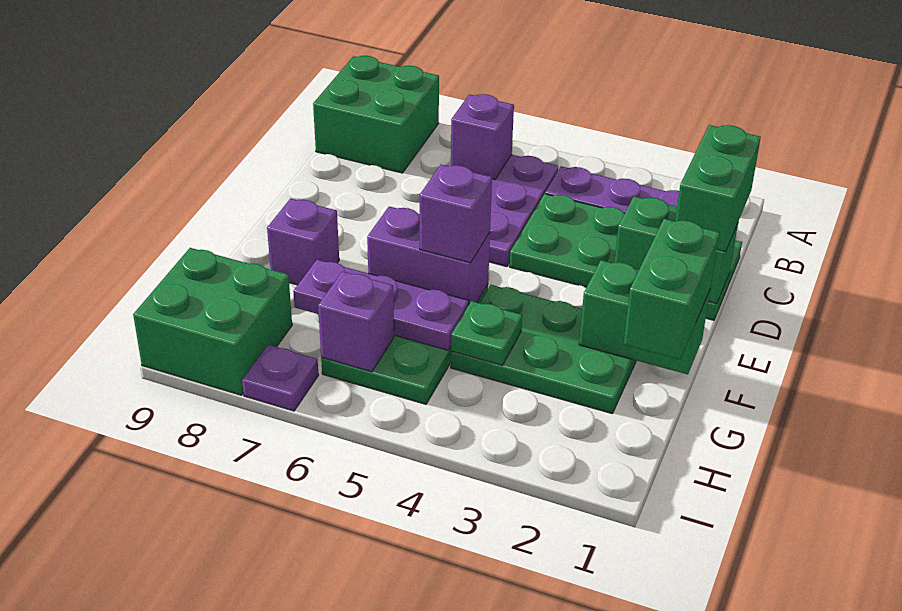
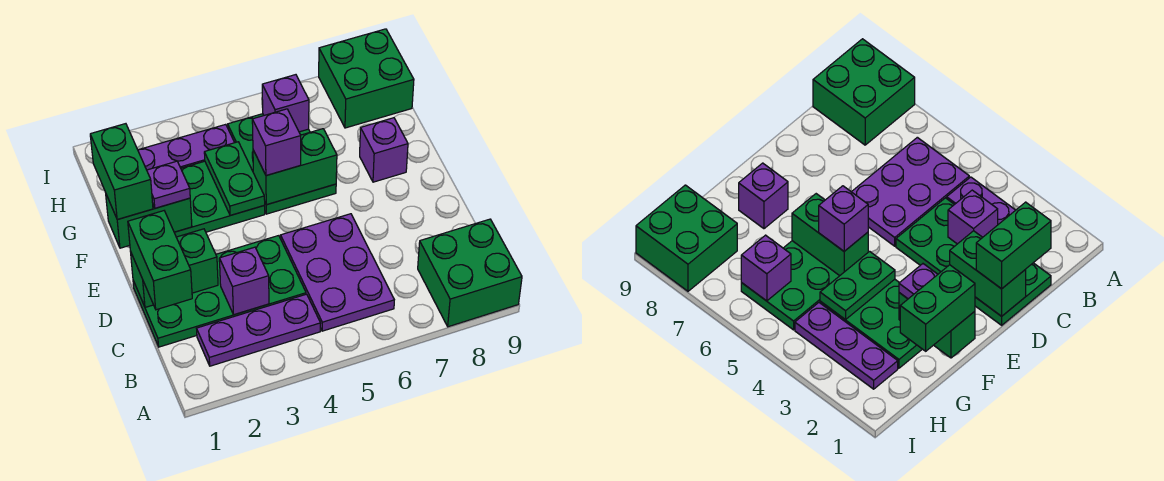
purple brick B6 level 2 -> purple brick C3 level 2
purple brick F5:F6 level 2 -> green brick F5:F6 level 2
green plate G4 level 2 -> green plate F4:G4 level 2
purple plate G5:G7 level 2 -> purple plate H2:H4 level 1
purple plate I7 level 1 -> purple plate F2 level 3

